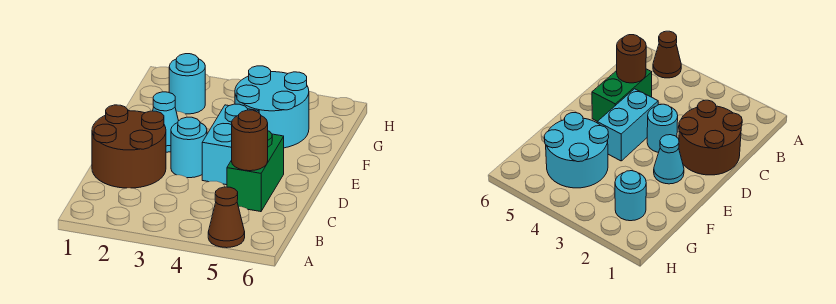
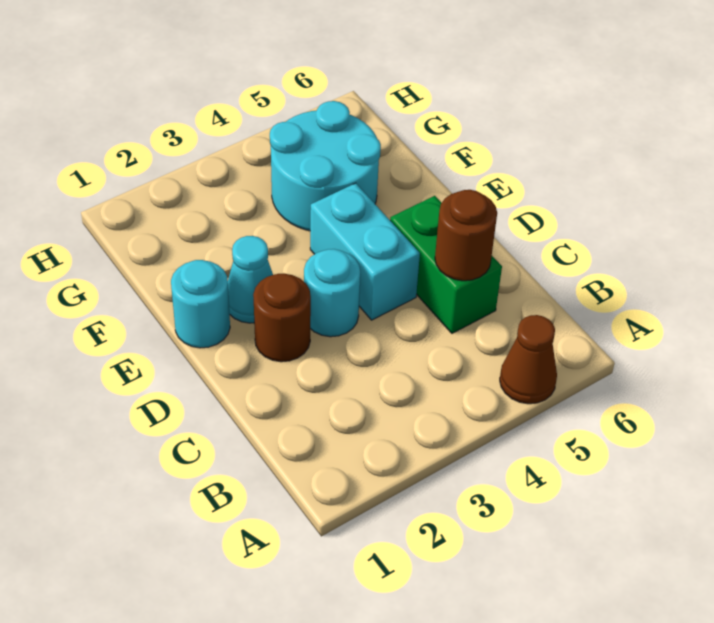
brown round brick C1:D2 level 1 -> brown round brick D2 level 1
cyan round brick G2 level 1 -> cyan round brick E1 level 1

